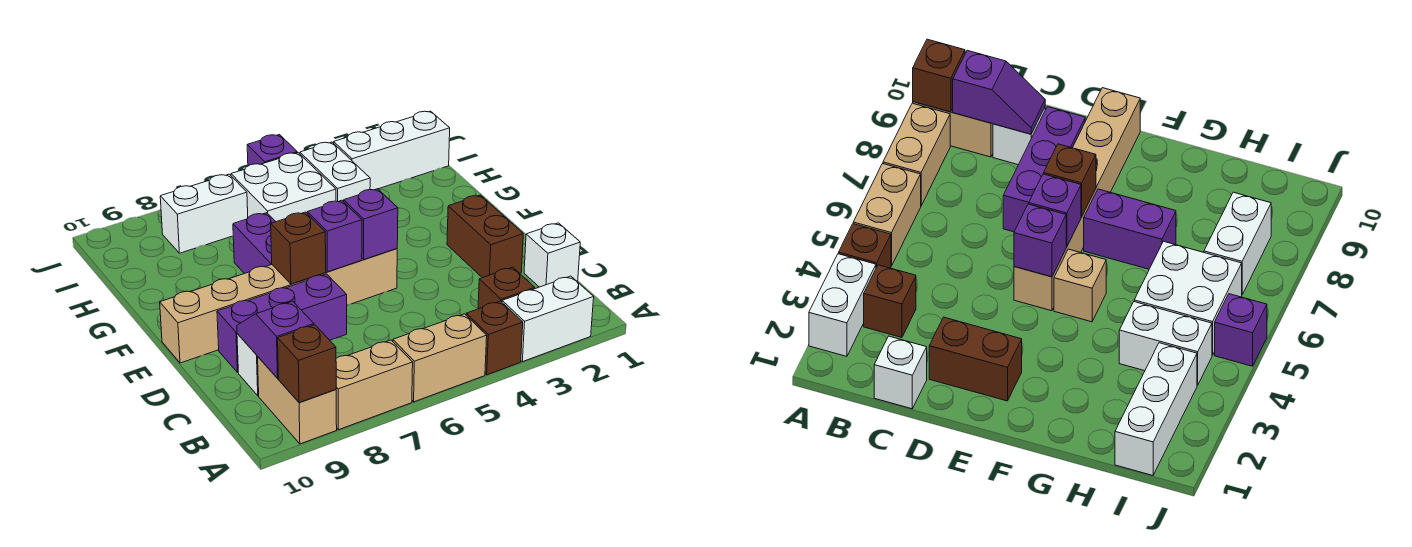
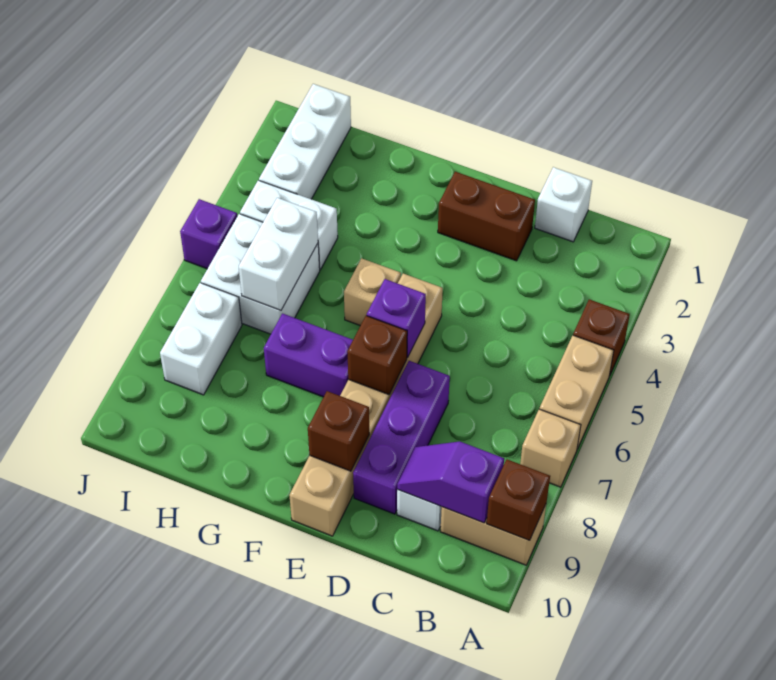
white brick A2:A3 level 1 -> white brick H5:H6 level 2
tan brick A7:A8 level 1 -> tan brick A7 level 1
brown brick B3 level 1 -> brown brick E9 level 2
purple brick E5 level 2 -> none

